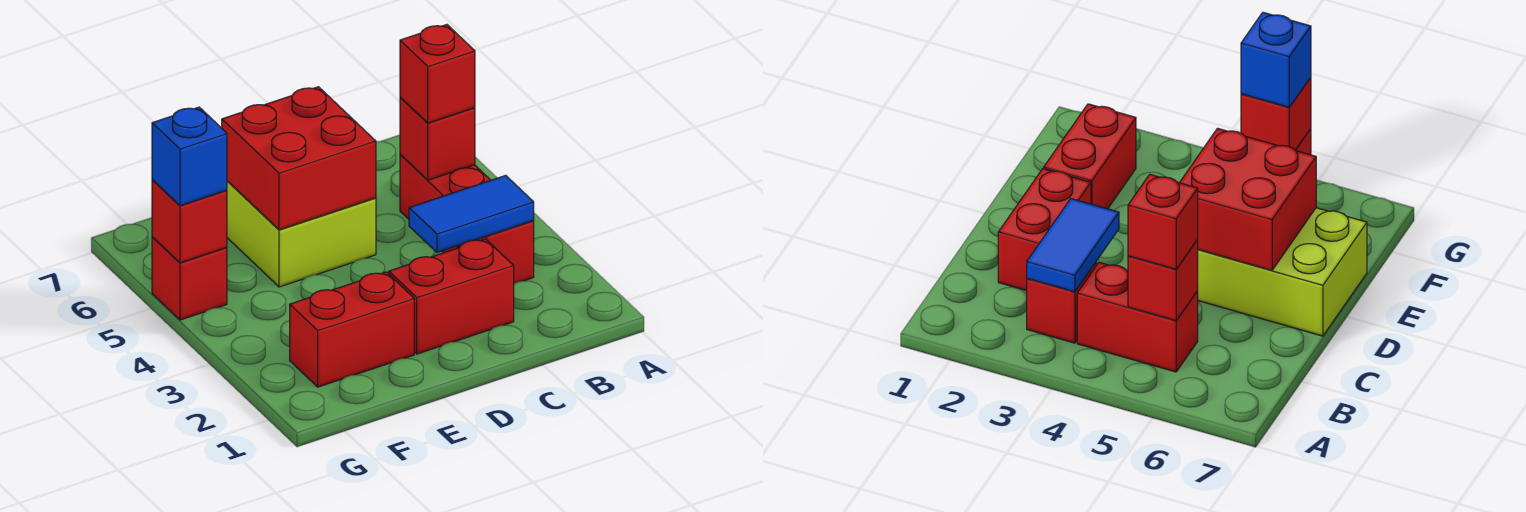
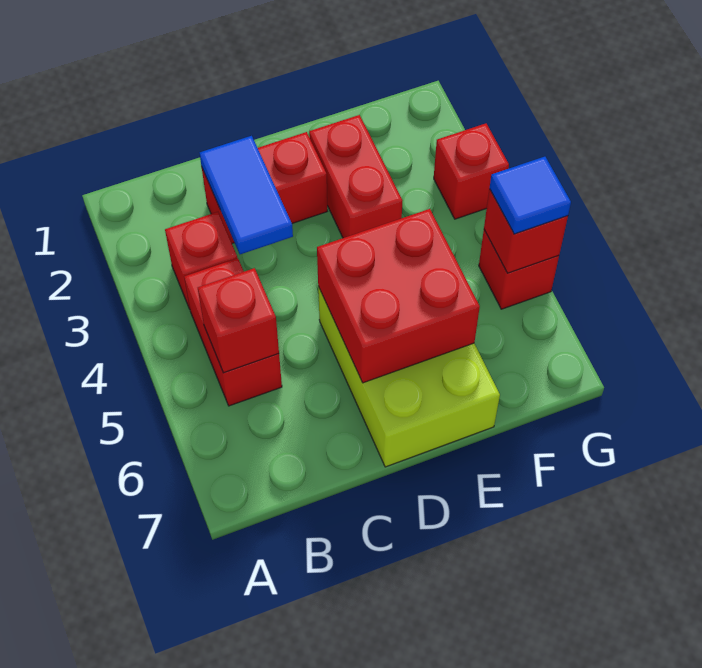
blue tile B3:C3 level 2 -> blue tile C2:C3 level 2
red brick B5 level 3 -> red brick G3 level 1
red brick E2:F2 level 1 -> red brick E2:E3 level 1
blue brick G5 level 3 -> blue tile G5 level 3

